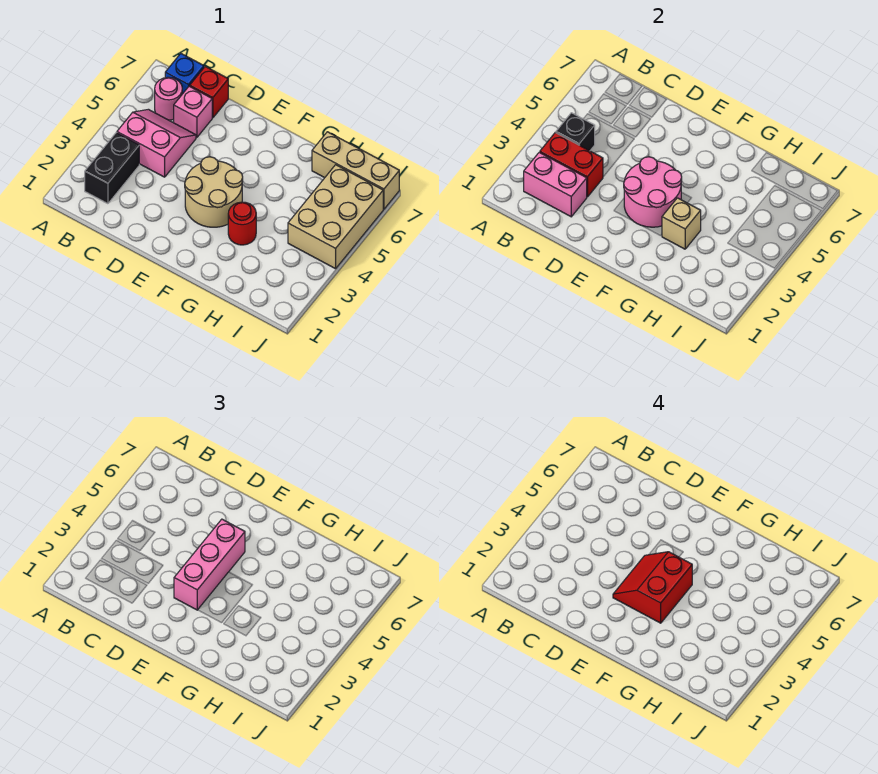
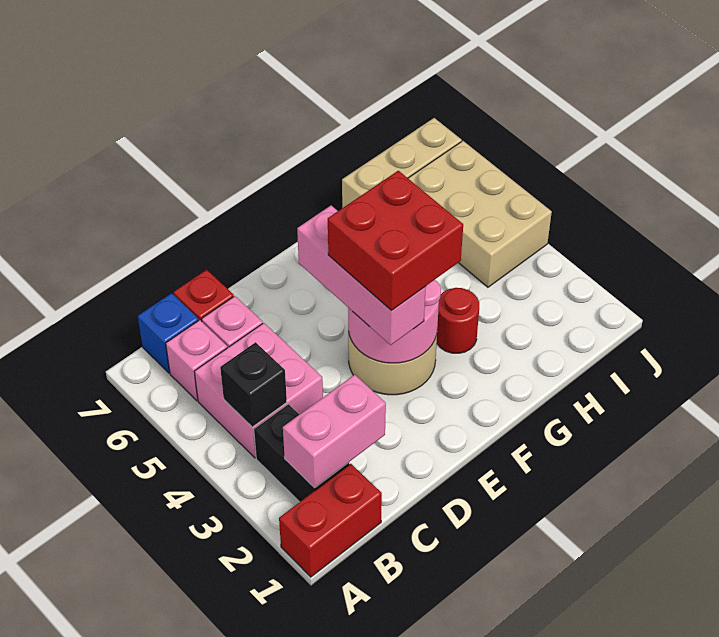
red brick B3:C3 level 2 -> red brick A1:B1 level 1
pink slope B4:C5 level 1 top 4 -> pink brick B4:C5 level 1
pink round brick B6 level 1 -> pink brick B6 level 1
red slope E3:F4 level 4 top F -> red brick E3:F4 level 4
tan brick G3 level 2 -> none

